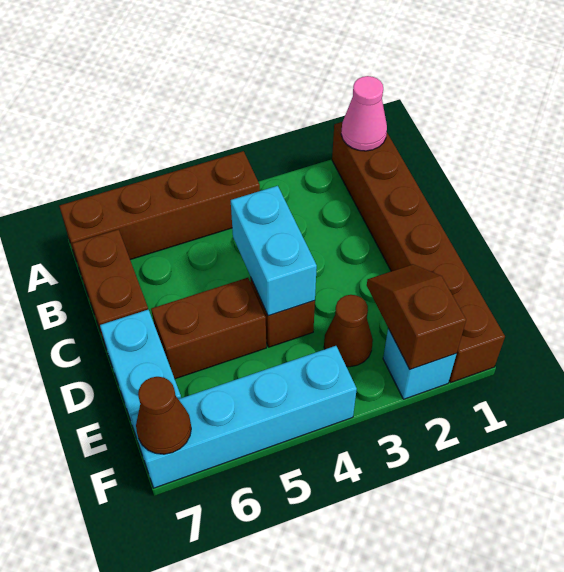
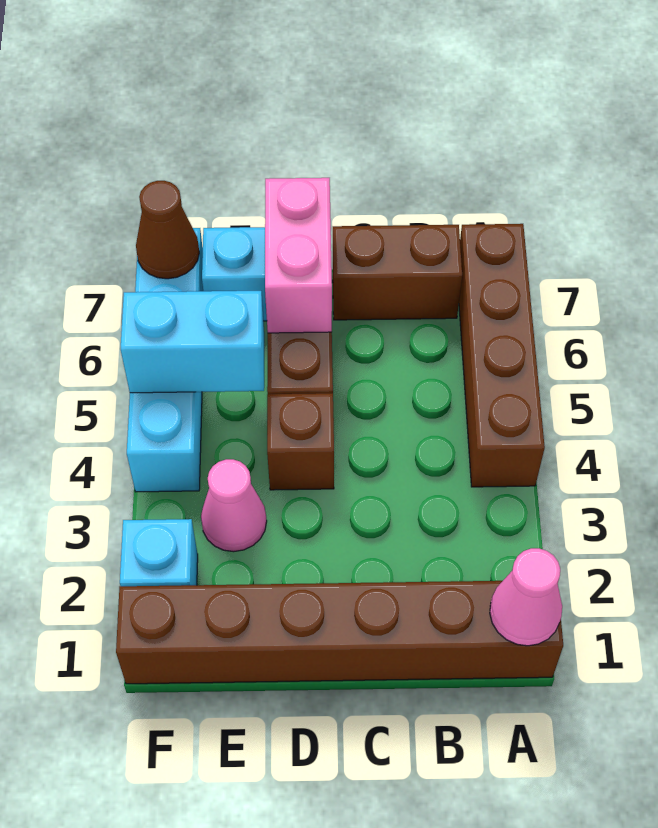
cyan brick C4:D4 level 2 -> cyan brick E5:F5 level 2
none -> pink brick D6:D7 level 2
brown slope E2:F2 level 2 top F -> none
brown cone E3 level 1 -> pink cone E3 level 1

